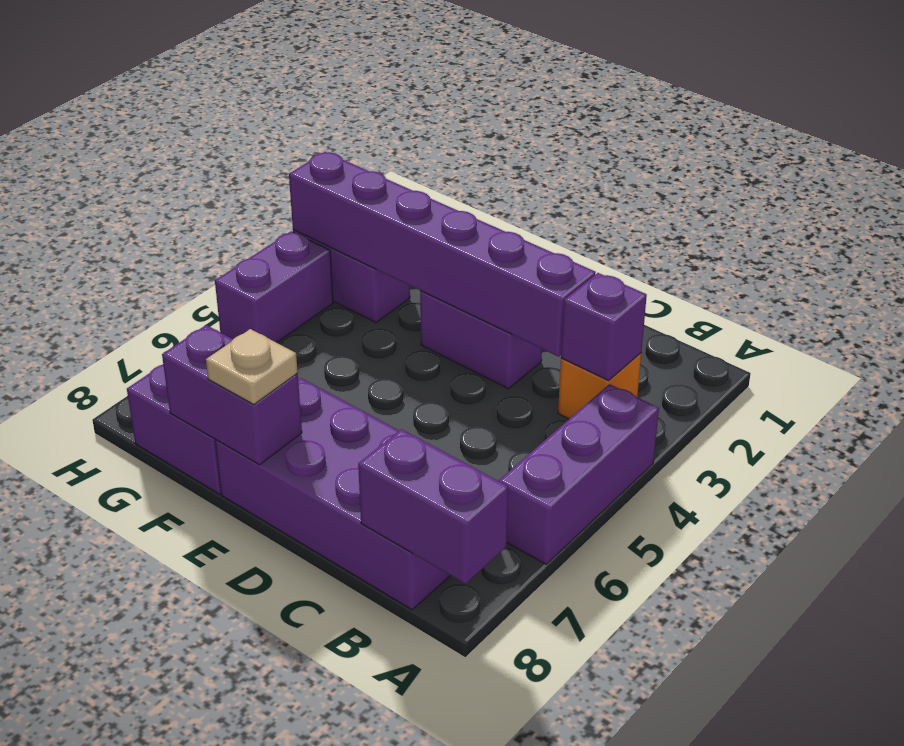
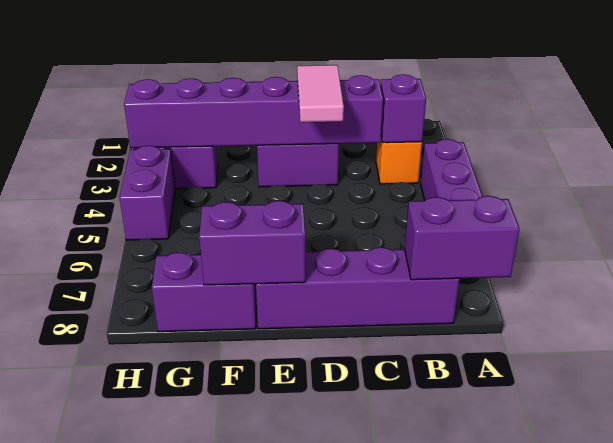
purple brick B7:E8 level 1 -> purple brick B8:E8 level 1
none -> pink tile D3:D4 level 3
tan plate E8 level 3 -> none

